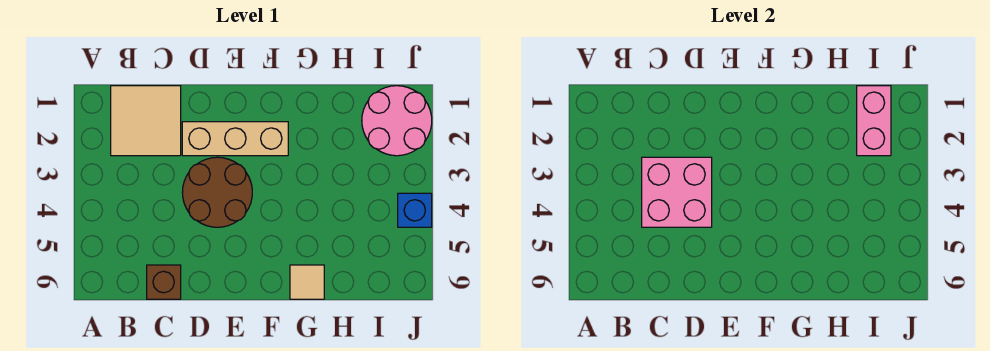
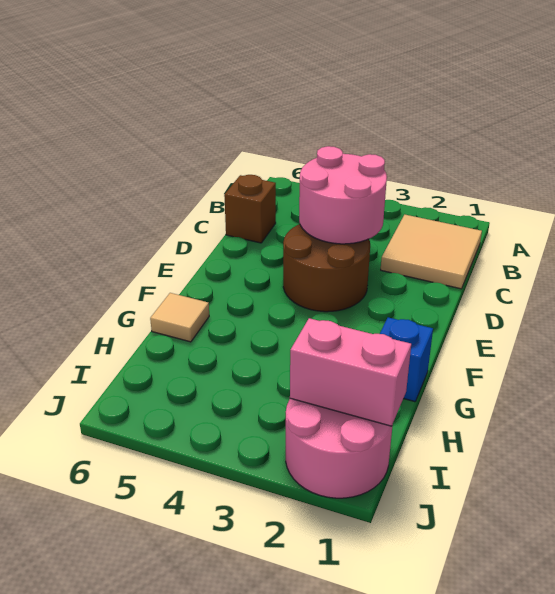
pink brick C3:D4 level 2 -> pink round brick C3:D4 level 2
tan brick D2:F2 level 1 -> none
blue brick J4 level 1 -> blue brick G1 level 1

